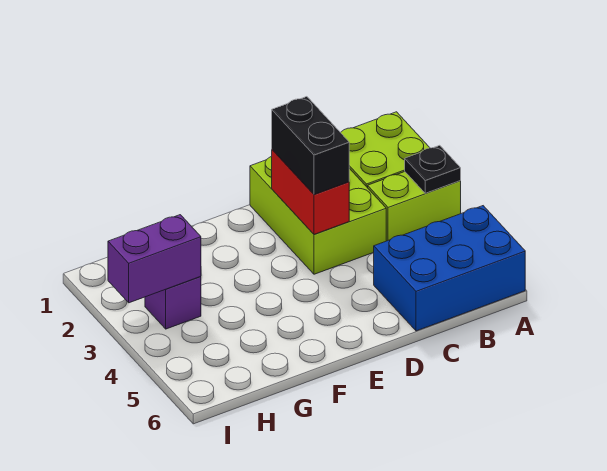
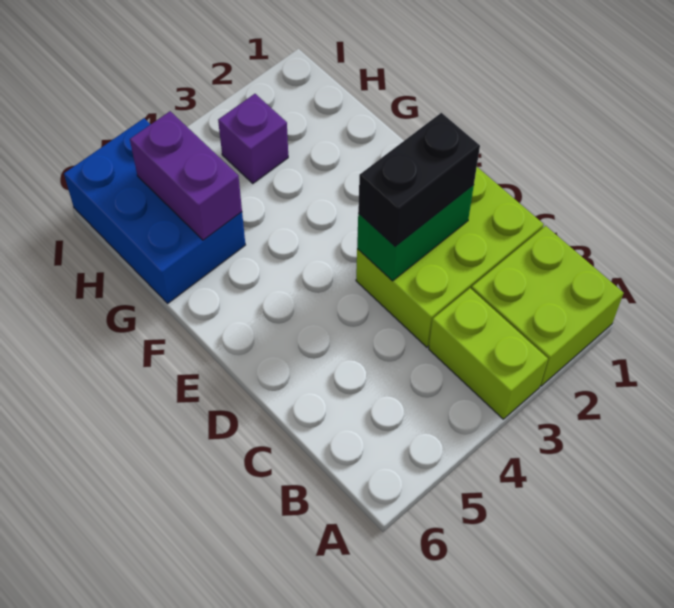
black plate A3 level 2 -> none
blue brick A5:C6 level 1 -> blue brick G5:I6 level 1
red brick D2:D3 level 2 -> green brick D2:D3 level 2
purple brick H3:I3 level 2 -> purple brick G5:H5 level 2

